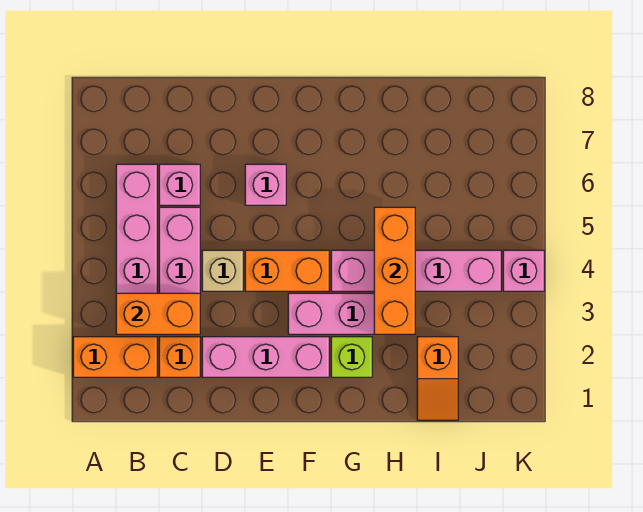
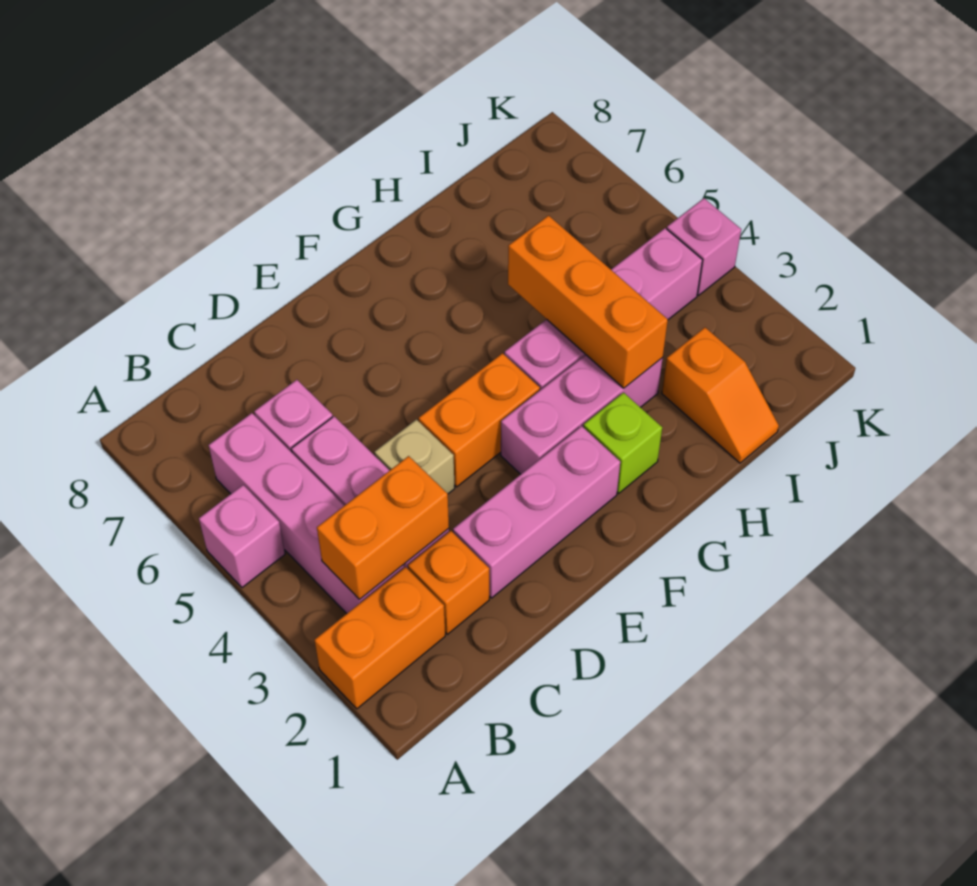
pink brick E6 level 1 -> pink brick A5 level 1

